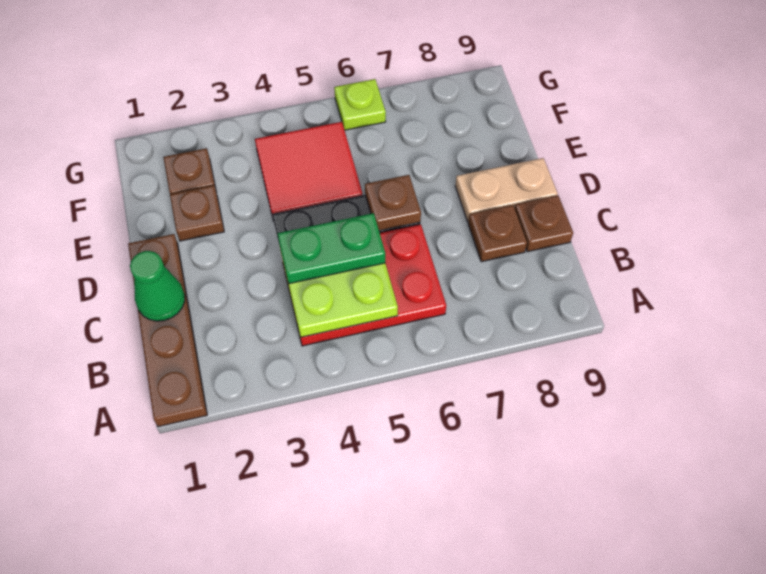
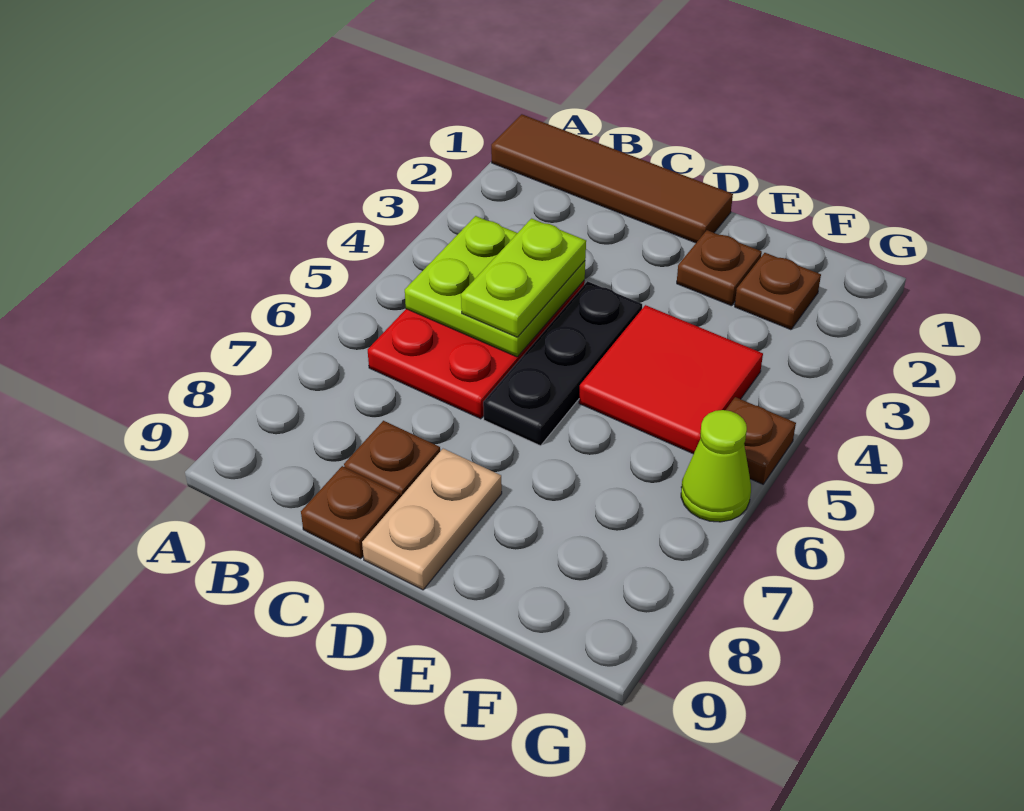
brown plate A1:D1 level 1 -> brown tile A1:D1 level 1
green cone C1 level 2 -> none
green plate C4:C5 level 3 -> lime plate C4:C5 level 3
brown plate D6 level 2 -> brown plate G5 level 1
lime plate G6 level 1 -> lime cone G6 level 1

